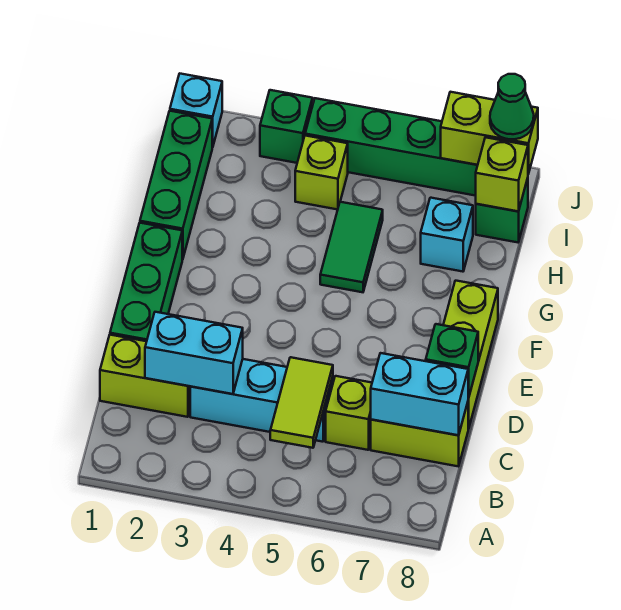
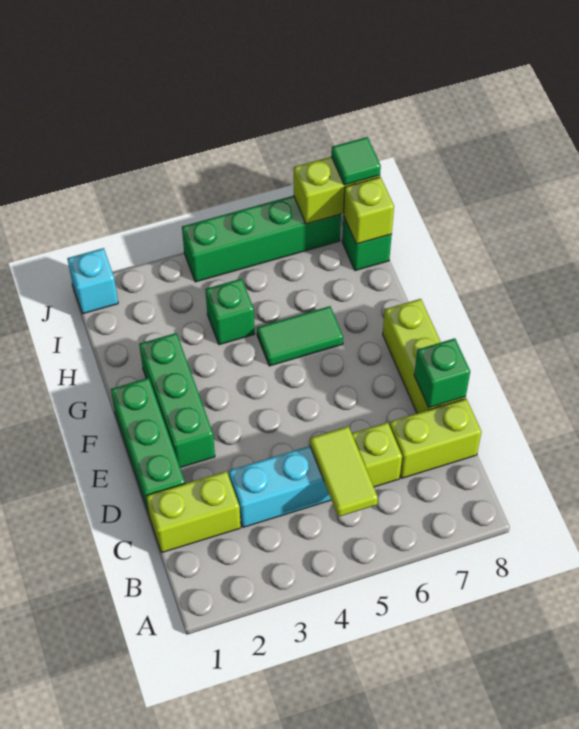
cyan brick C2:C3 level 2 -> none
cyan brick C7:C8 level 2 -> none
green brick G1:I1 level 1 -> green brick E2:G2 level 1
green tile G5:H5 level 1 -> green tile G5:G6 level 1
cyan brick H7 level 1 -> none
lime brick I4 level 1 -> none
green brick J3 level 1 -> green brick H4 level 1
green cone J8 level 3 -> green tile J8 level 3

